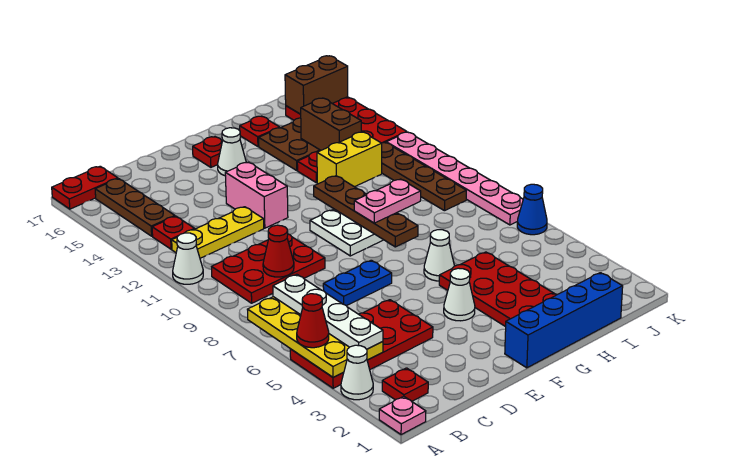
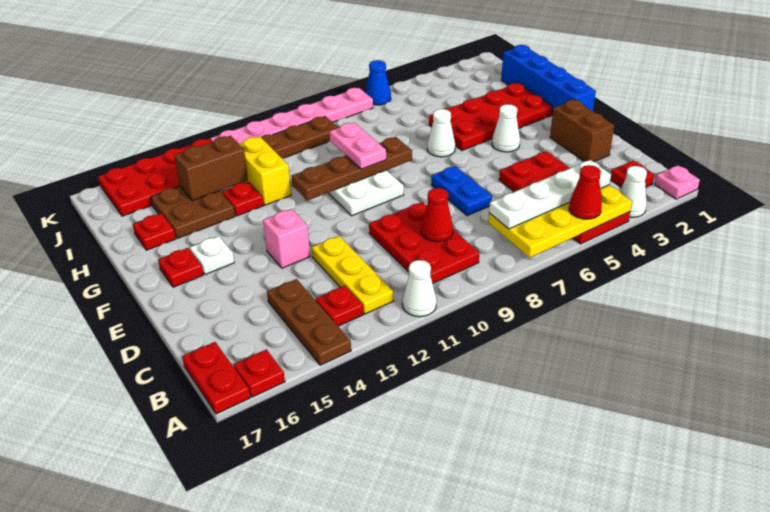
none -> red plate A16 level 1
brown plate B14:B16 level 1 -> brown plate A14:C14 level 1
pink brick E12:E13 level 1 -> pink brick E13 level 1
white cone F15 level 1 -> white plate F15 level 1
brown brick J16:K16 level 2 -> brown brick D2:E2 level 1

